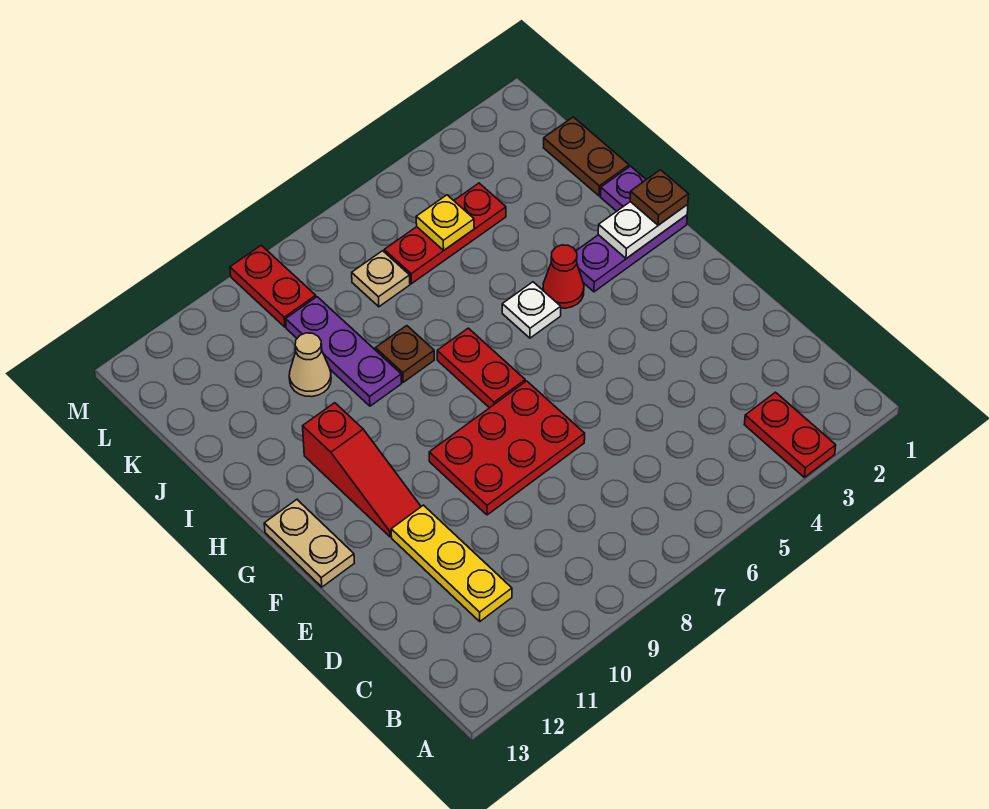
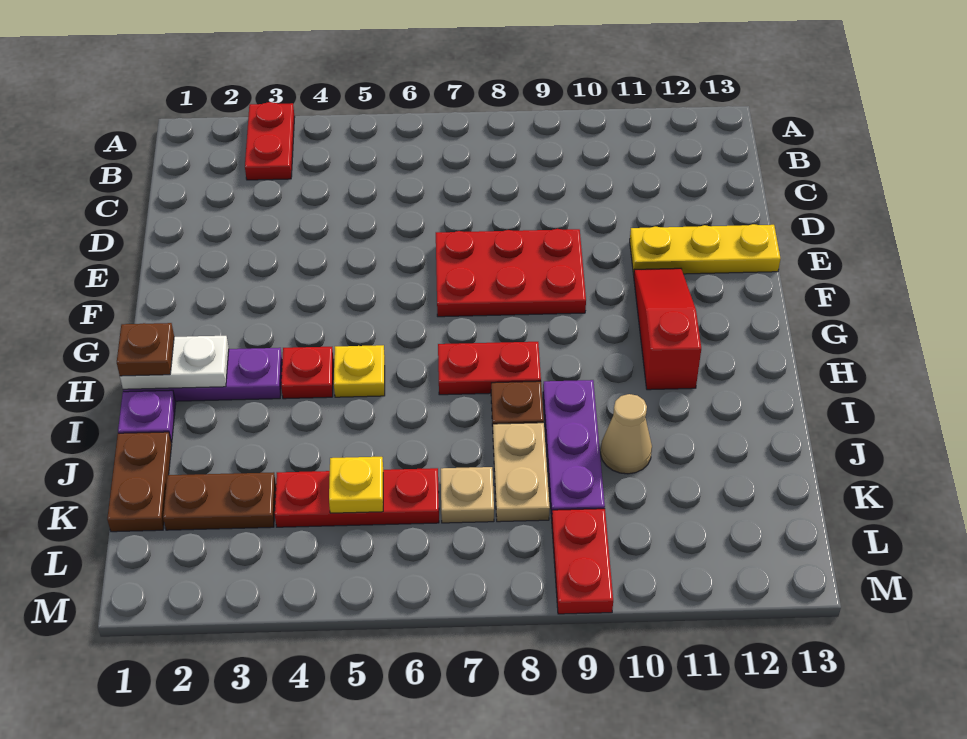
yellow plate C11:E11 level 1 -> yellow plate E11:E13 level 1
tan plate F13:G13 level 1 -> tan plate J8:K8 level 1
red plate G7:H7 level 1 -> red plate H7:H8 level 1
red cone H4 level 1 -> red plate H4 level 1
white plate H5 level 1 -> yellow plate H5 level 1
none -> brown plate K2:K3 level 1

